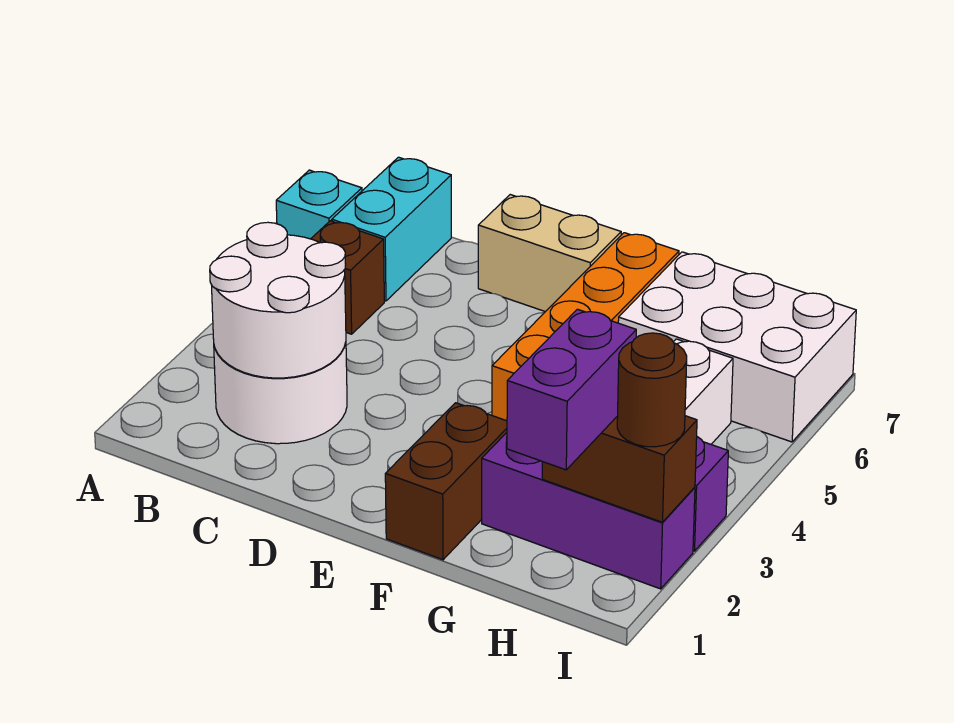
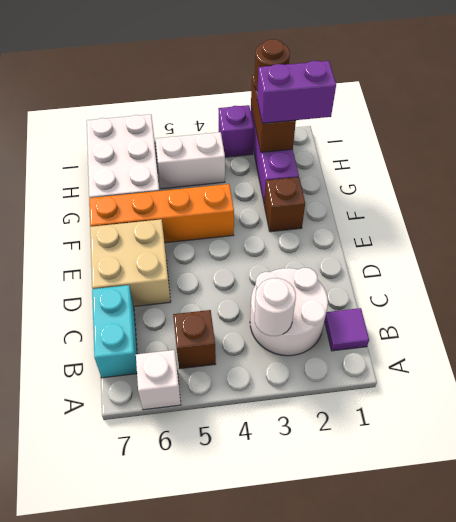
cyan brick A6 level 1 -> white brick A6 level 1
none -> purple tile B1 level 1
white round brick B2:C3 level 2 -> white round brick B3 level 2
cyan brick B6:B7 level 1 -> cyan brick B7:C7 level 1
tan brick D7:E7 level 1 -> tan brick D6:E7 level 1
brown brick F1:F2 level 1 -> brown brick F2 level 1

